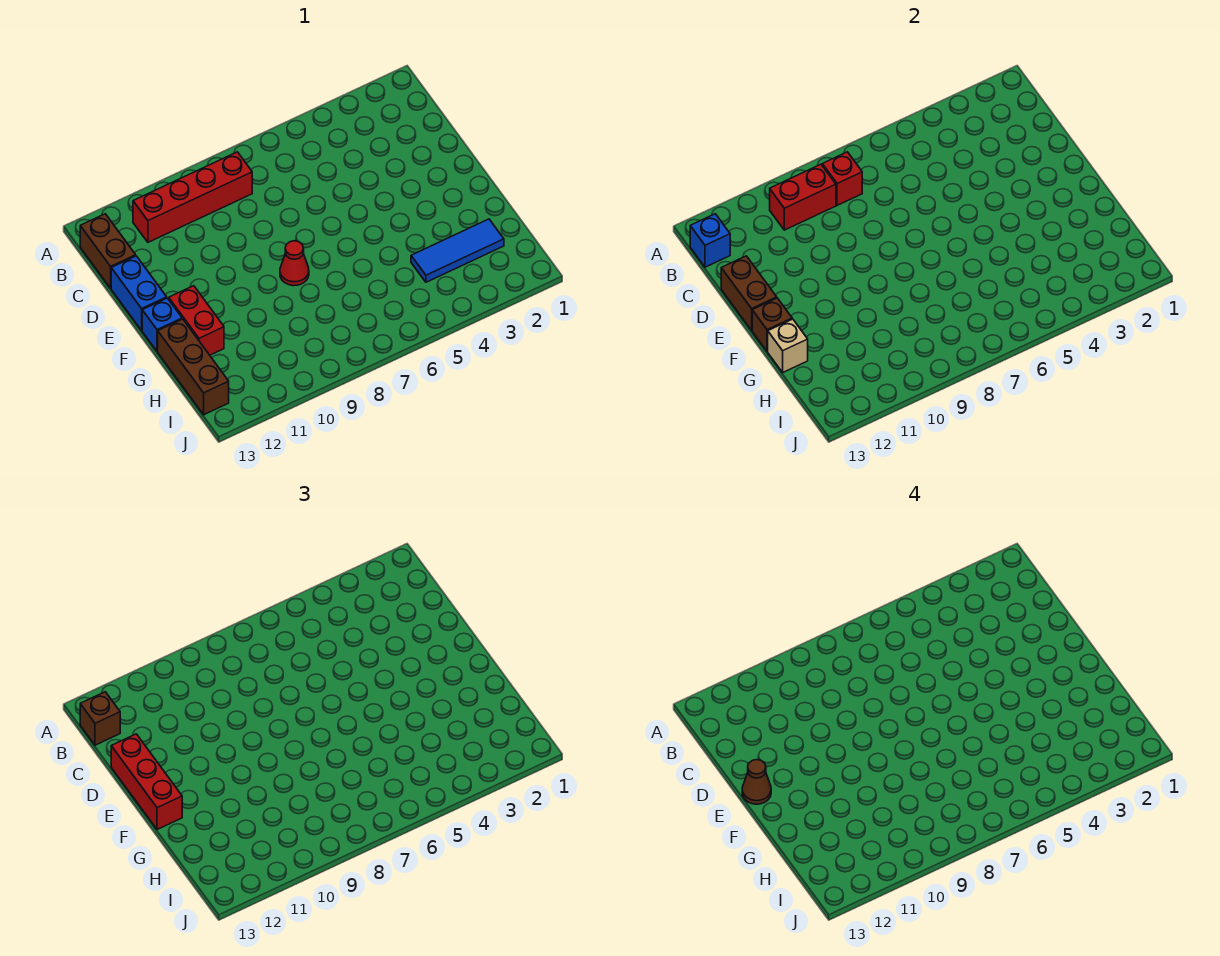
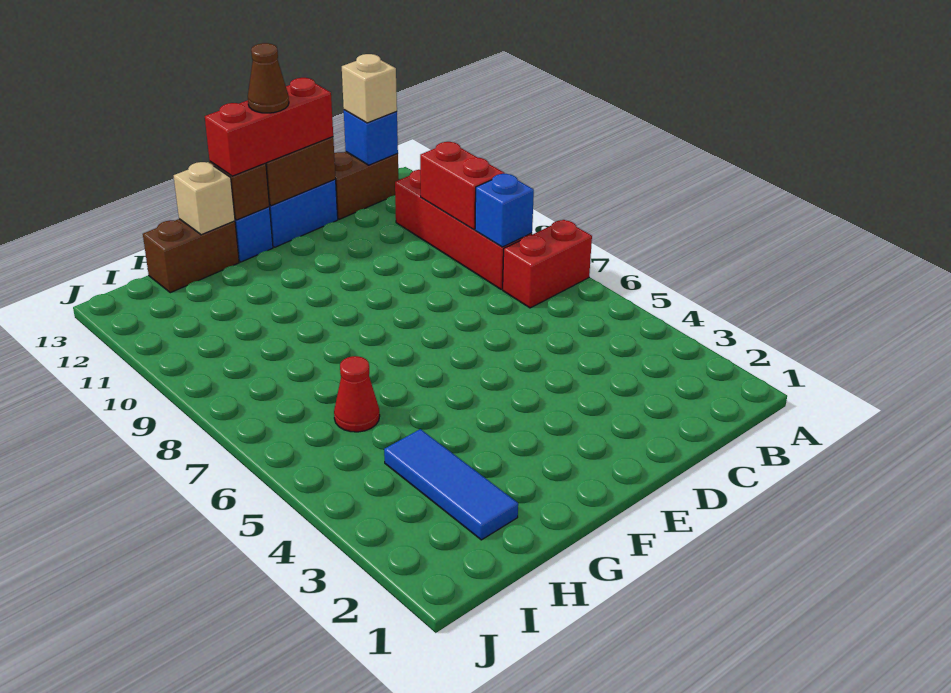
red brick B8 level 2 -> blue brick B8 level 2
brown brick B13 level 3 -> tan brick B13 level 3
red cone F8 level 1 -> red cone H6 level 1
red brick F12:G12 level 1 -> red brick A7:B7 level 1
brown brick G13:I13 level 1 -> brown brick G13:H13 level 1

